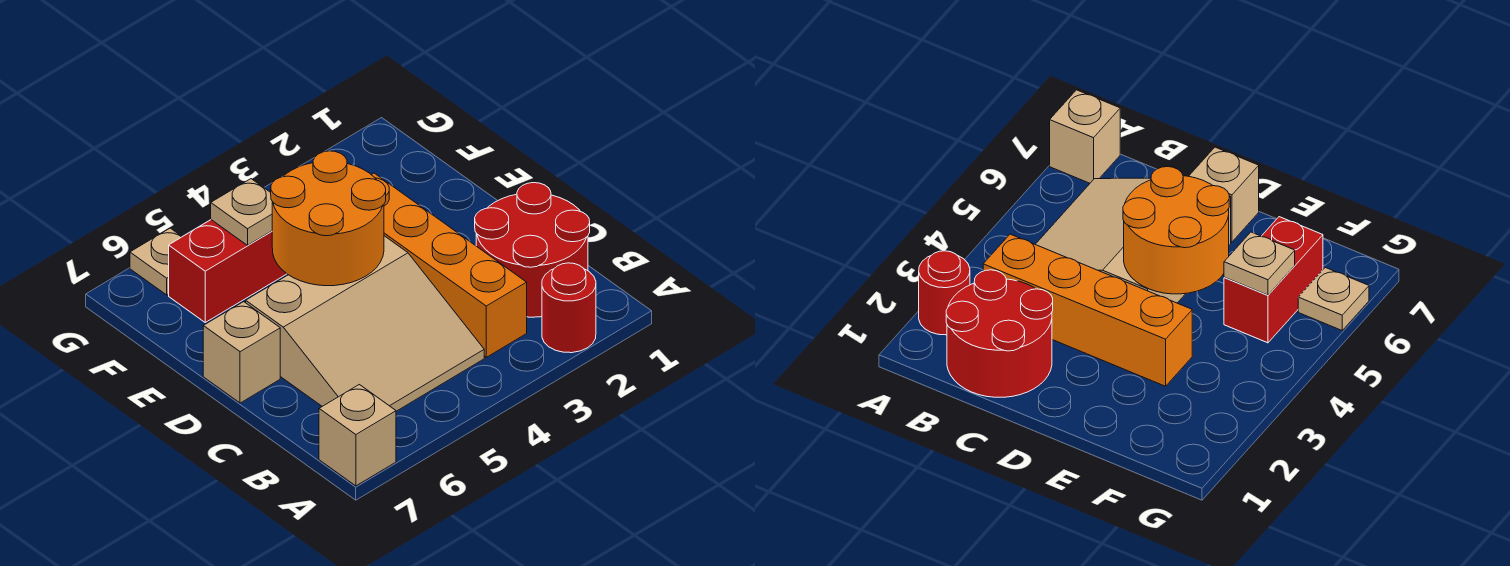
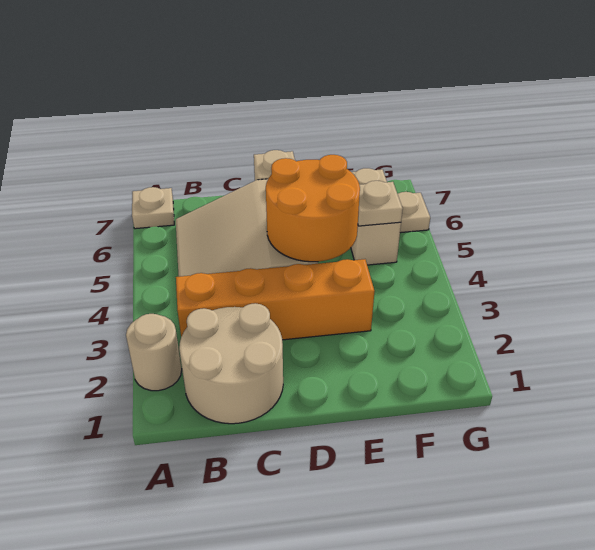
red round brick A2 level 1 -> tan round brick A2 level 1
tan brick A7 level 1 -> tan plate A7 level 1
red round brick B1:C2 level 1 -> tan round brick B1:C2 level 1
red brick F5:F6 level 1 -> tan brick F5:F6 level 1

